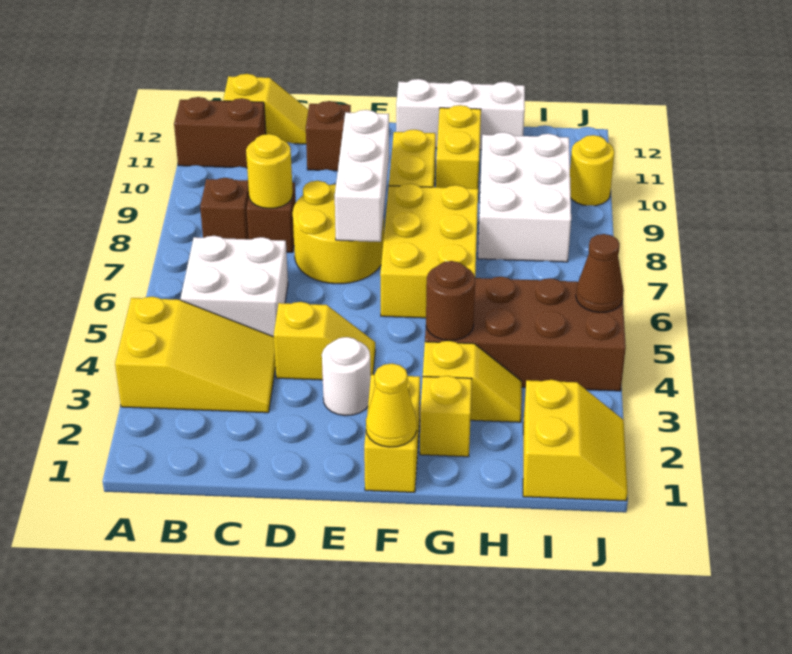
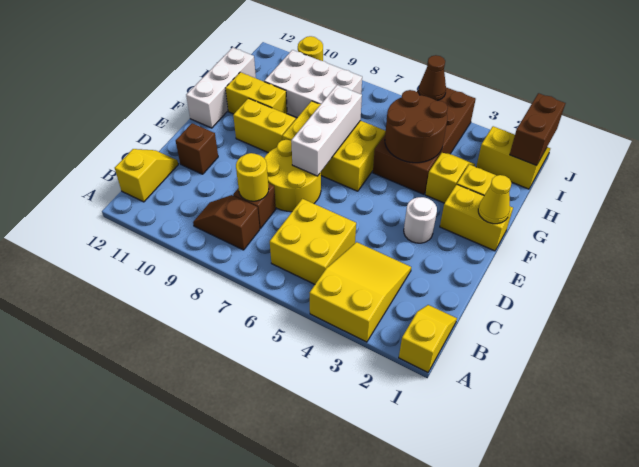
brown brick A11:B11 level 1 -> brown brick I1:J1 level 2
white brick B5:C6 level 1 -> yellow brick B5:C6 level 1
yellow slope D4:E4 level 1 top D -> yellow slope A1:B1 level 1 top A
white brick E7:E9 level 2 -> white brick E7:G7 level 2
brown round brick G4 level 2 -> brown round brick G4:H5 level 2

